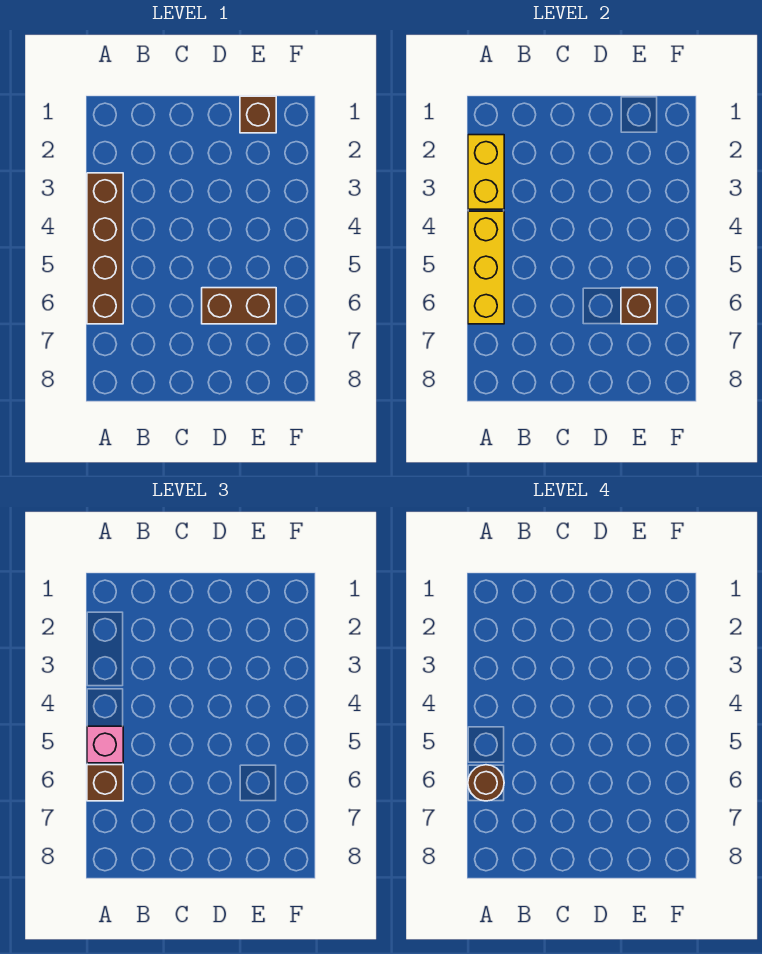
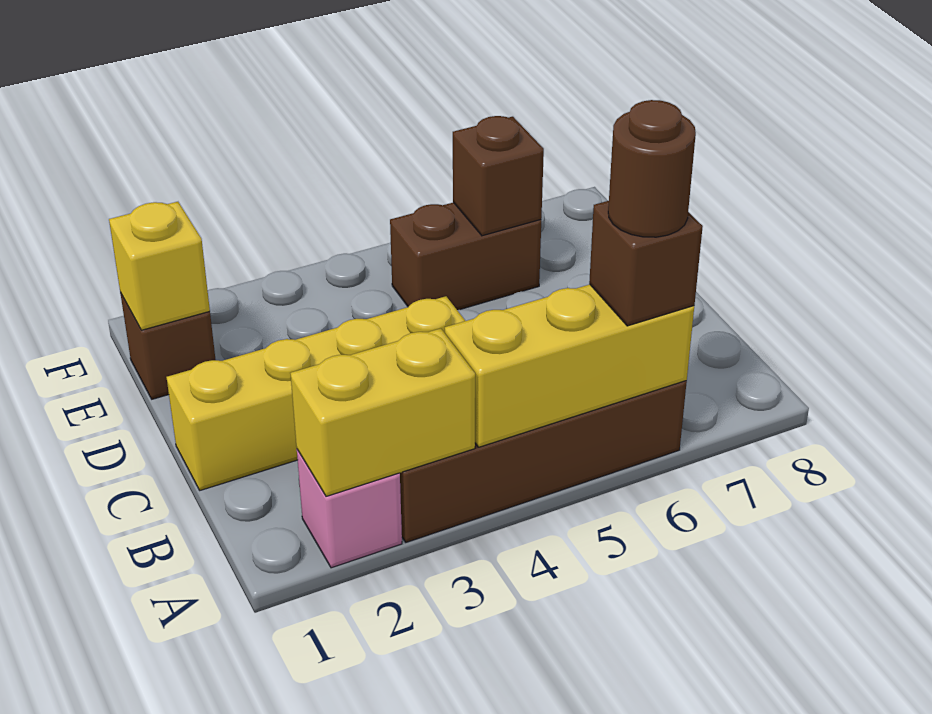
pink brick A5 level 3 -> pink brick A2 level 1
none -> yellow brick C1:C4 level 1
brown brick D6:E6 level 1 -> brown brick E5:E6 level 1
none -> yellow brick E1 level 2

